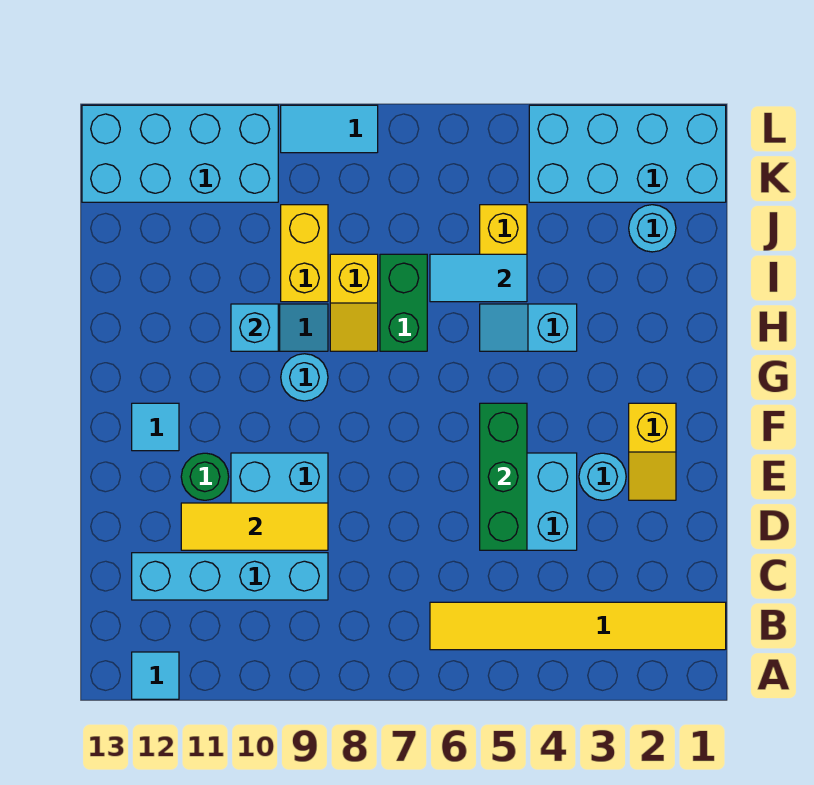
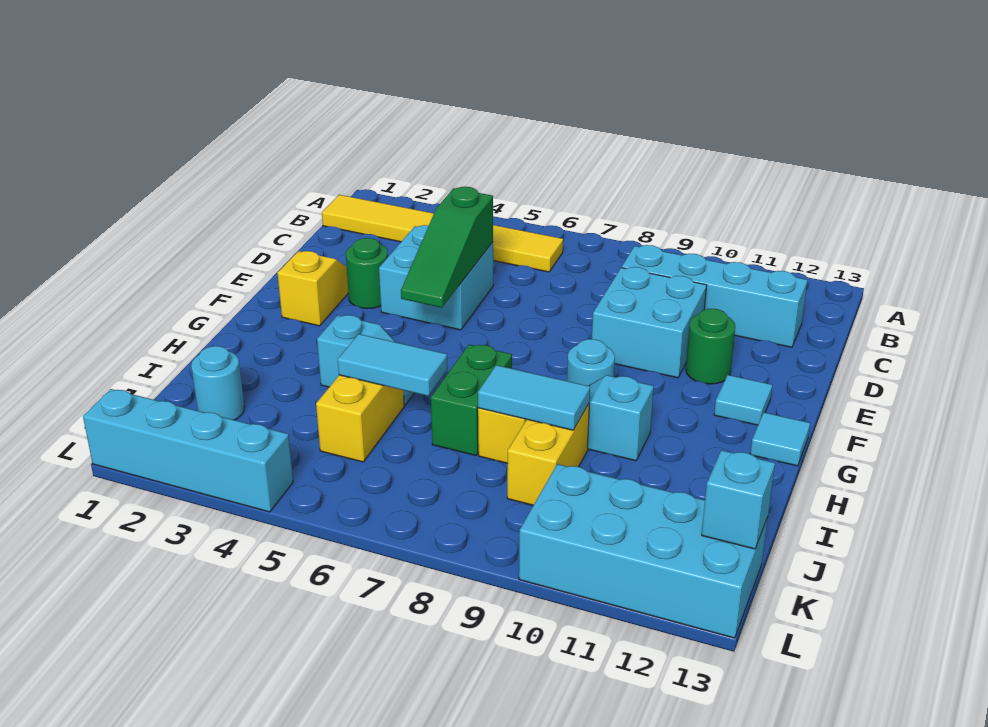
cyan tile A12 level 1 -> cyan tile G13 level 1
green brick D5:F5 level 2 -> green slope D5:F5 level 2 top D
yellow tile D9:D11 level 2 -> none
cyan round brick E3 level 1 -> green round brick E3 level 1
cyan brick H10 level 2 -> cyan brick K13 level 2
cyan brick K1:L4 level 1 -> cyan brick L1:L4 level 1
cyan tile L8:L9 level 1 -> cyan tile I8:I9 level 2

